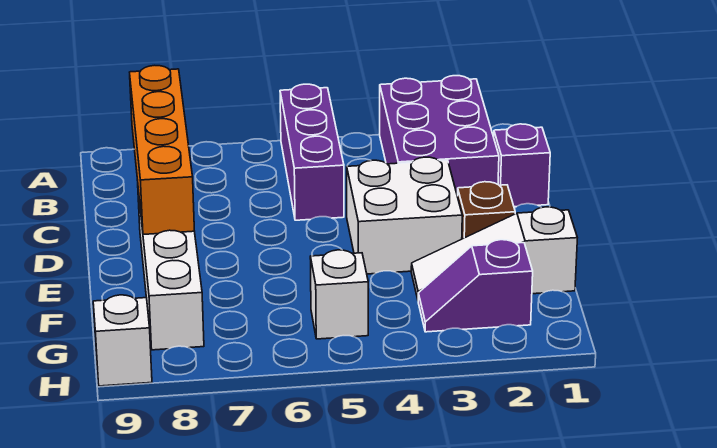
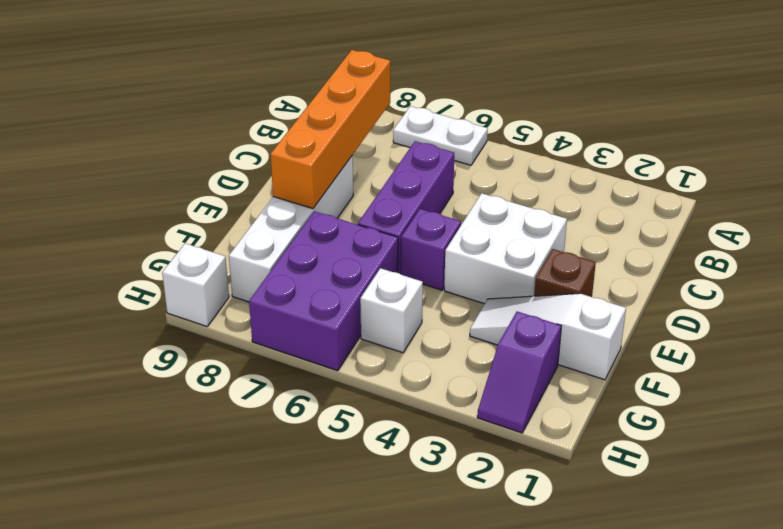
purple brick A2:C3 level 1 -> purple brick F6:H7 level 1
purple brick A5:C5 level 1 -> purple brick C6:E6 level 1
none -> white plate A6:A7 level 1
purple brick C1 level 1 -> purple brick E5 level 1
purple slope G2:G3 level 1 top 2 -> purple slope G2:H2 level 1 top G

